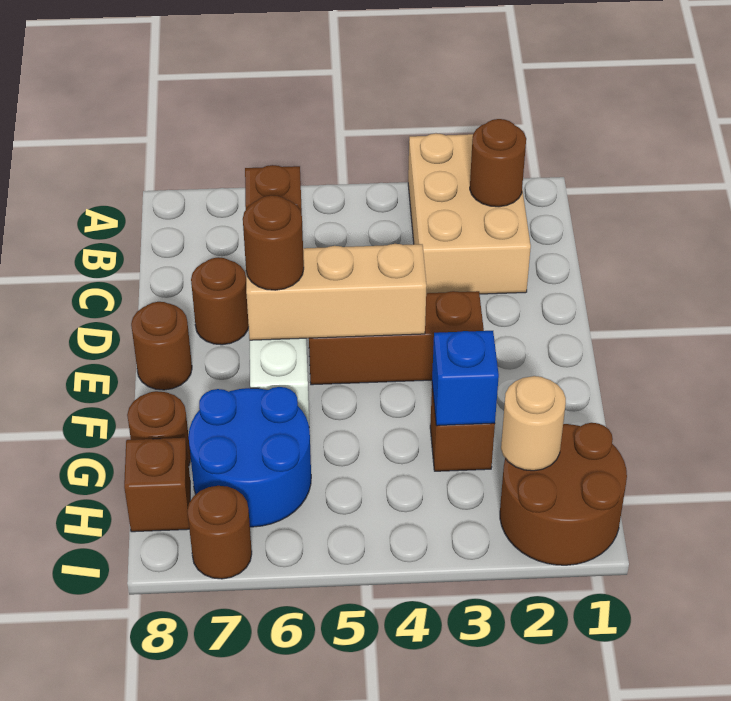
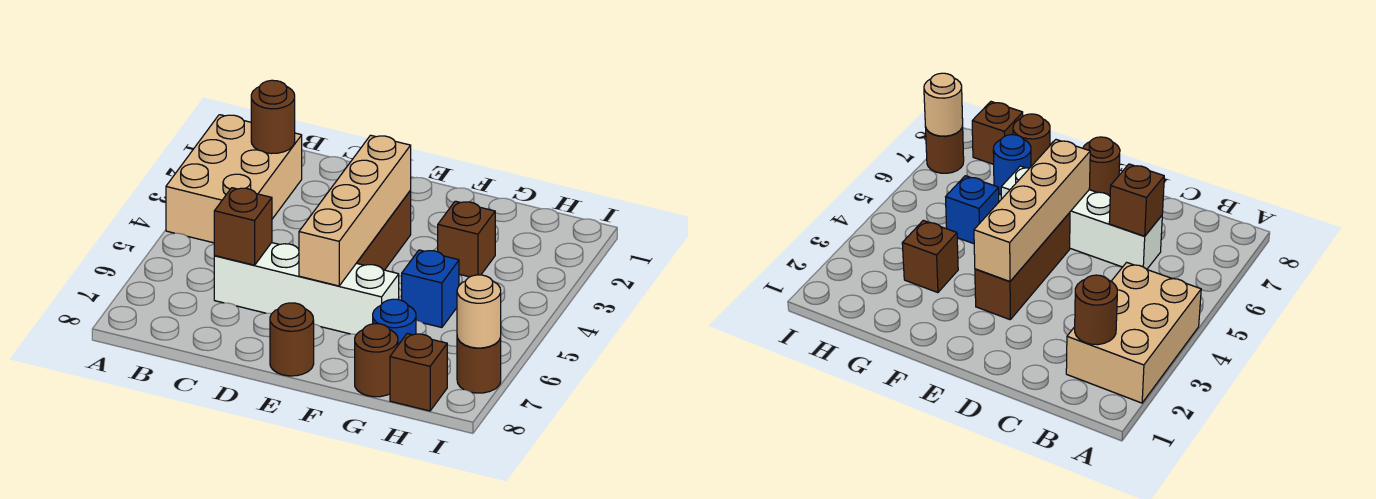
tan brick A2:C3 level 1 -> tan brick A2:B4 level 1
brown round brick D7 level 1 -> none
tan brick E4:E6 level 2 -> tan brick E3:E6 level 2
brown round brick E6 level 3 -> none
blue brick G3 level 2 -> blue brick G5 level 1
blue round brick G6:H7 level 1 -> blue round brick G7 level 1
brown round brick H1:I2 level 1 -> none
tan round brick H2 level 2 -> tan round brick I7 level 2

